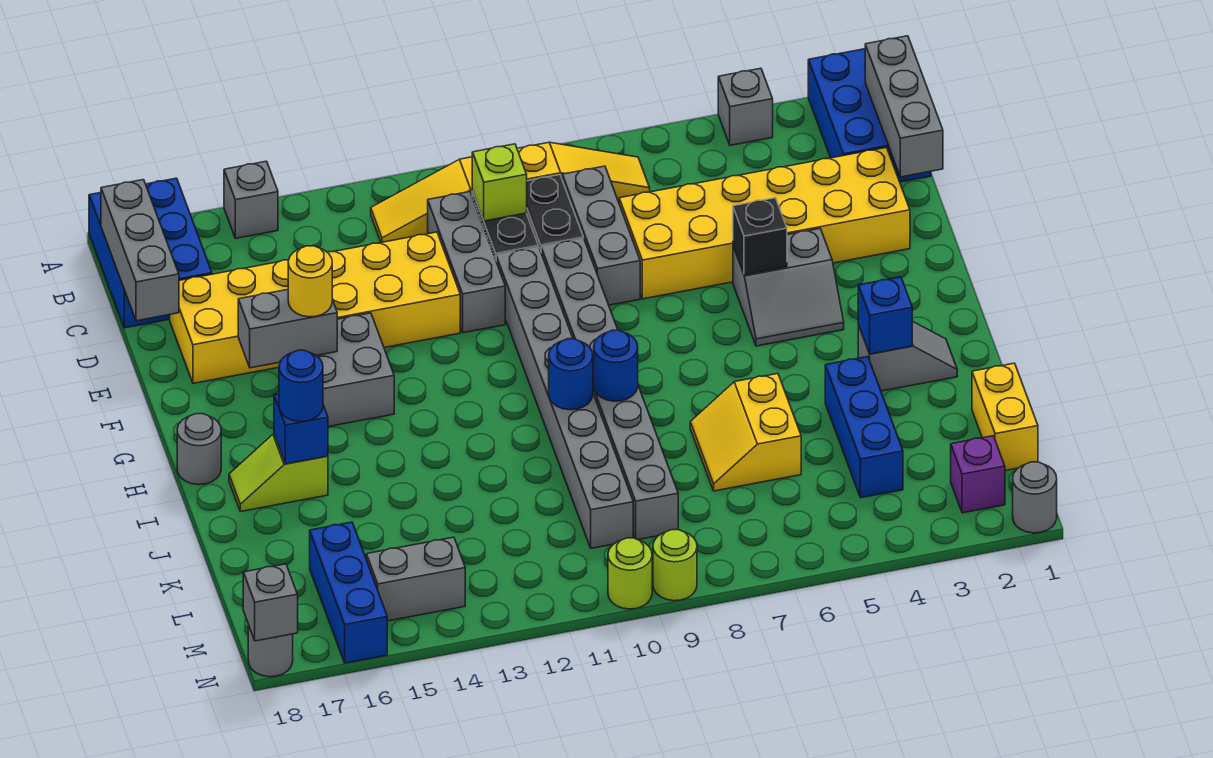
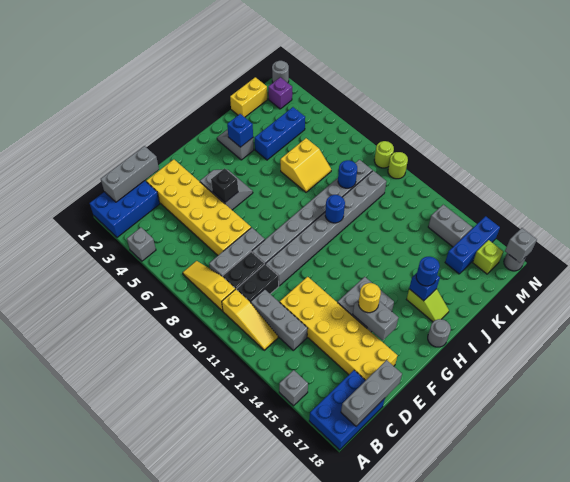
lime brick C10 level 2 -> lime brick M17 level 1
grey brick C11:E11 level 1 -> grey brick C11:C13 level 1
blue round brick I9 level 2 -> blue round brick K9 level 2

